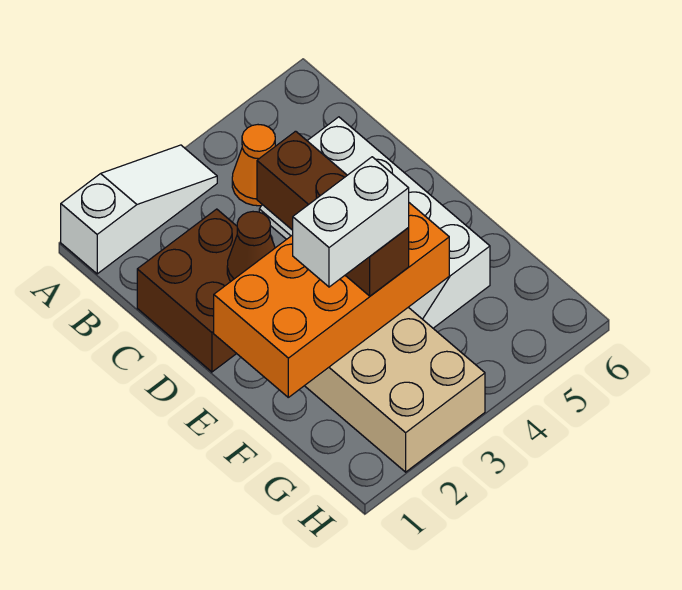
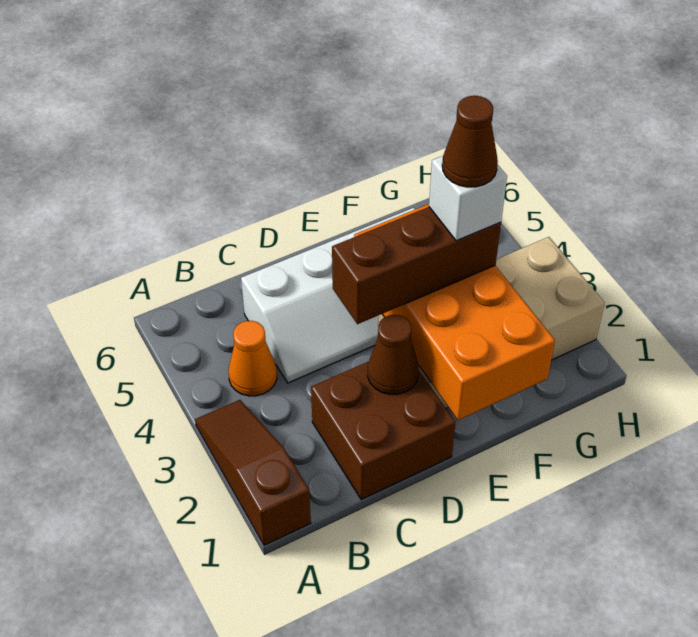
white slope A1:A3 level 1 top 1 -> brown slope A1:A3 level 1 top 1
white brick F2:F3 level 4 -> white brick F3 level 4
none -> brown cone F3 level 5

